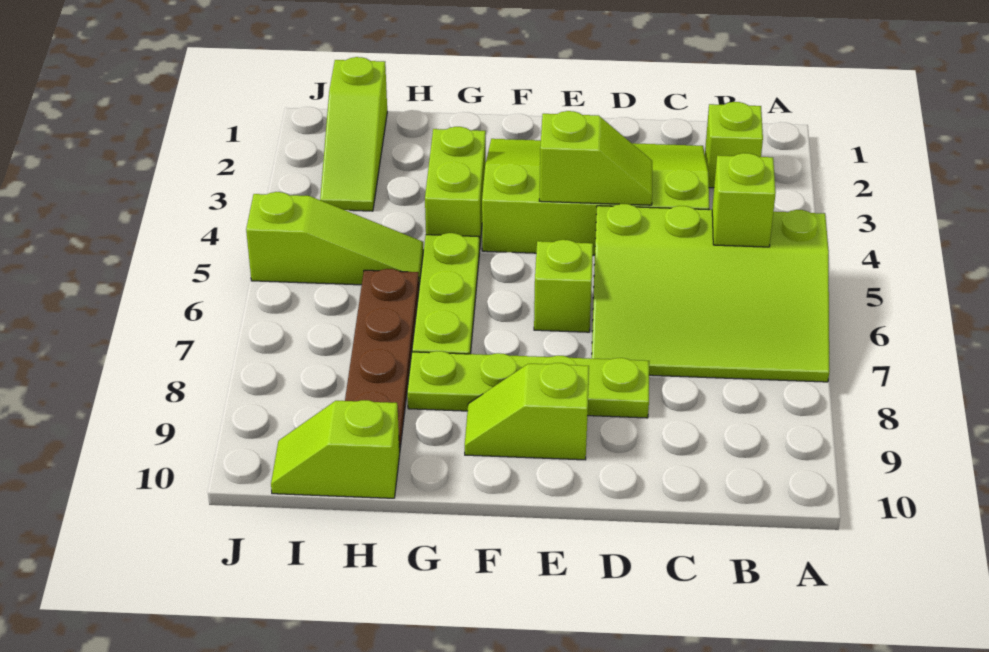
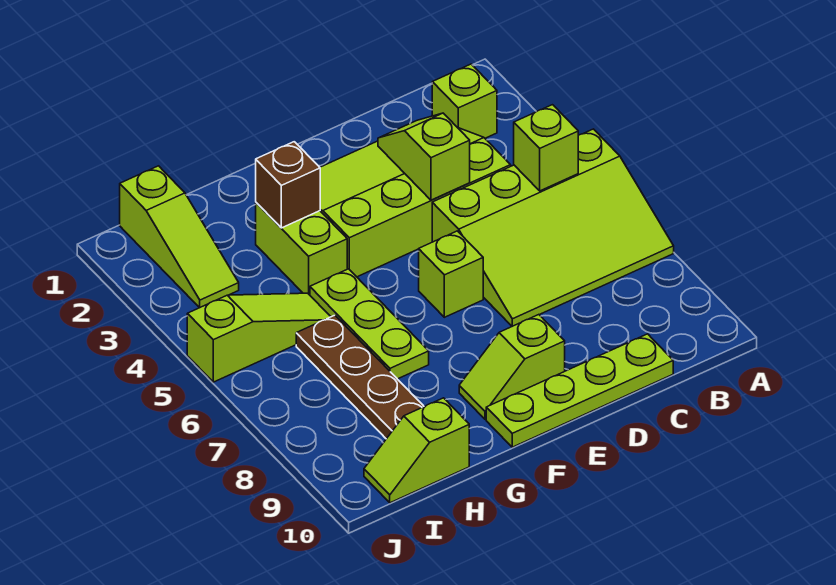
lime slope D4:E4 level 2 top E -> lime slope D3:D4 level 2 top 4
lime plate D8:G8 level 1 -> lime plate C10:F10 level 1
none -> brown brick G3 level 2

